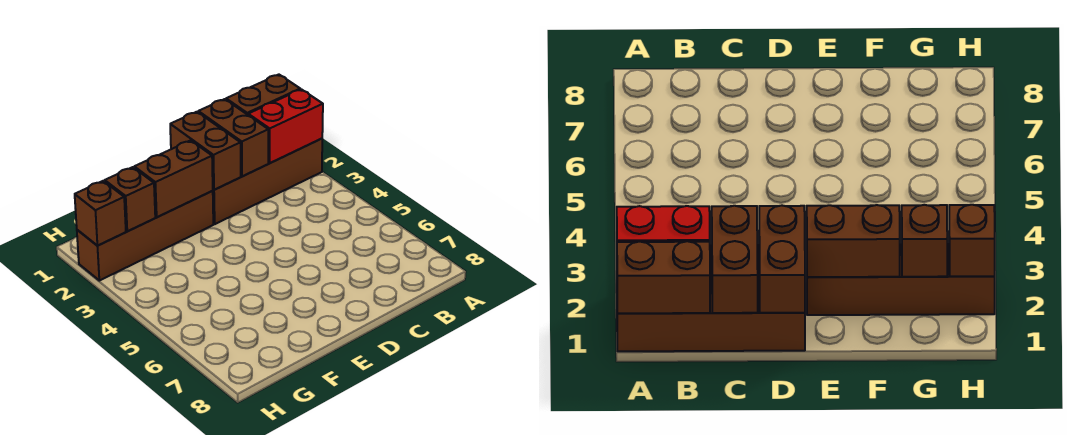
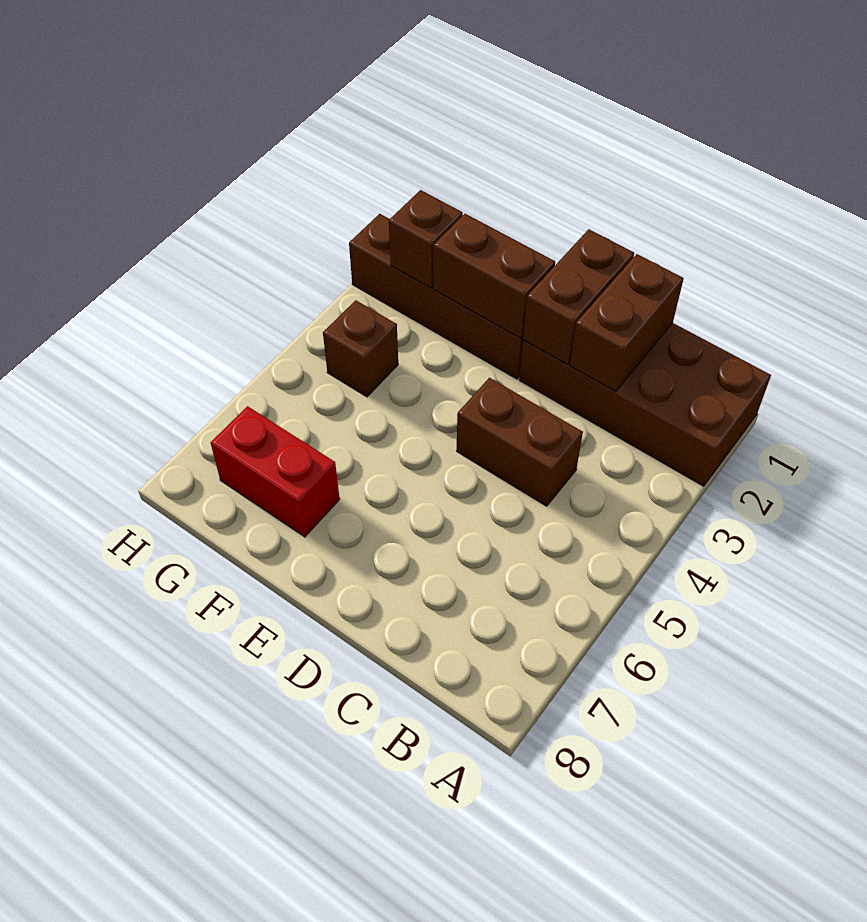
brown brick A1:B1 level 2 -> brown brick C4:D4 level 1
red brick A2:B2 level 2 -> red brick F7:G7 level 1
brown brick H2 level 2 -> brown brick G4 level 1

